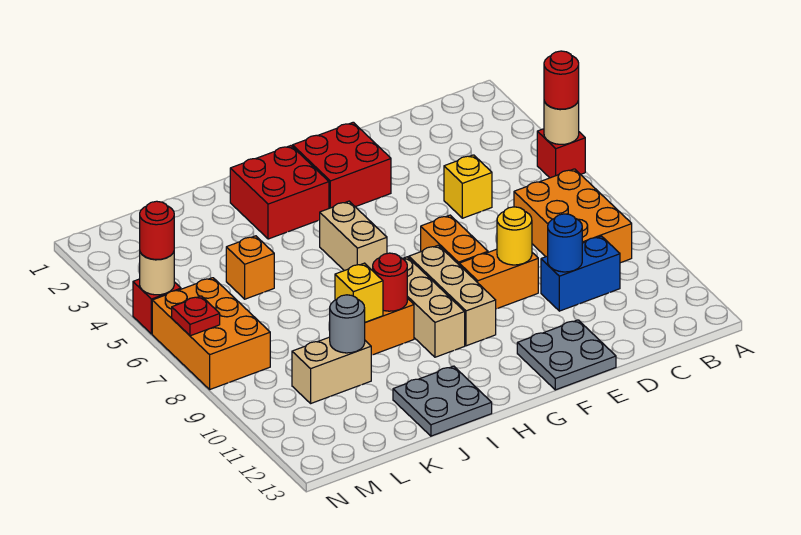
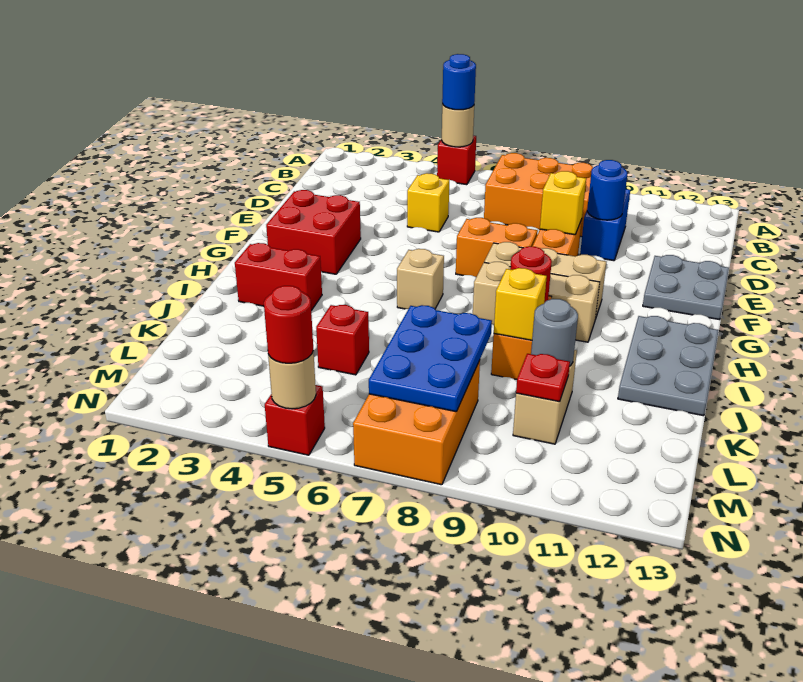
red round brick A5 level 3 -> blue round brick A5 level 3
yellow round brick E9 level 2 -> yellow brick E9 level 2
red brick H2:I3 level 1 -> red brick I2:I3 level 1
tan brick H5:H6 level 1 -> tan brick H6 level 1
grey plate I12:J13 level 1 -> grey plate H12:J13 level 1
orange brick K5 level 1 -> red brick K5 level 1
none -> blue plate K7:M8 level 2
orange brick M6:N8 level 1 -> orange brick L7:N8 level 1
red plate N7 level 2 -> red plate L10 level 2

